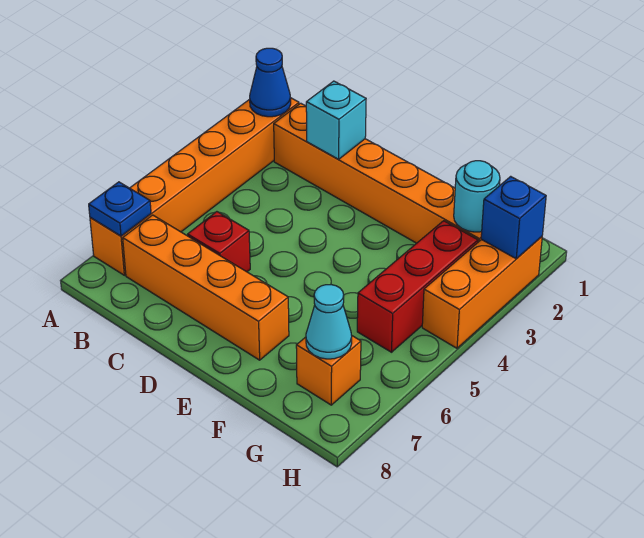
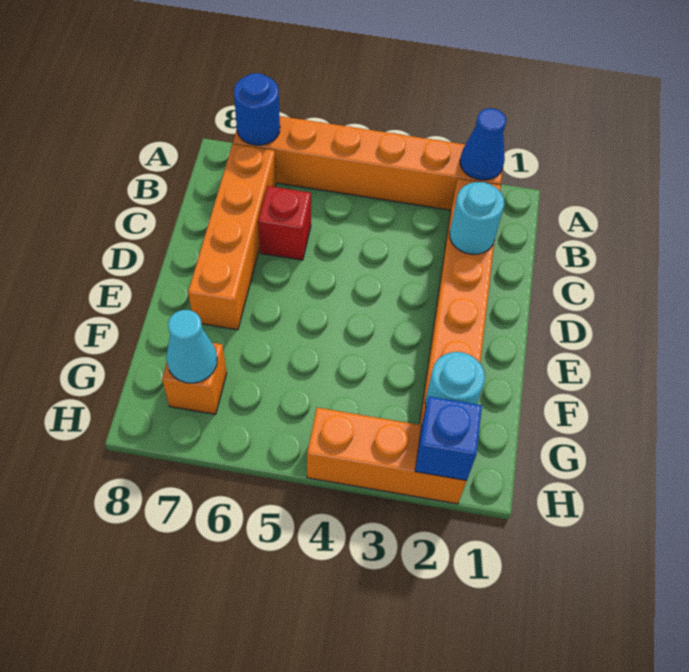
blue plate A7 level 2 -> blue round brick A7 level 2
cyan brick C2 level 2 -> cyan round brick C2 level 2
red brick G3:G5 level 1 -> none

